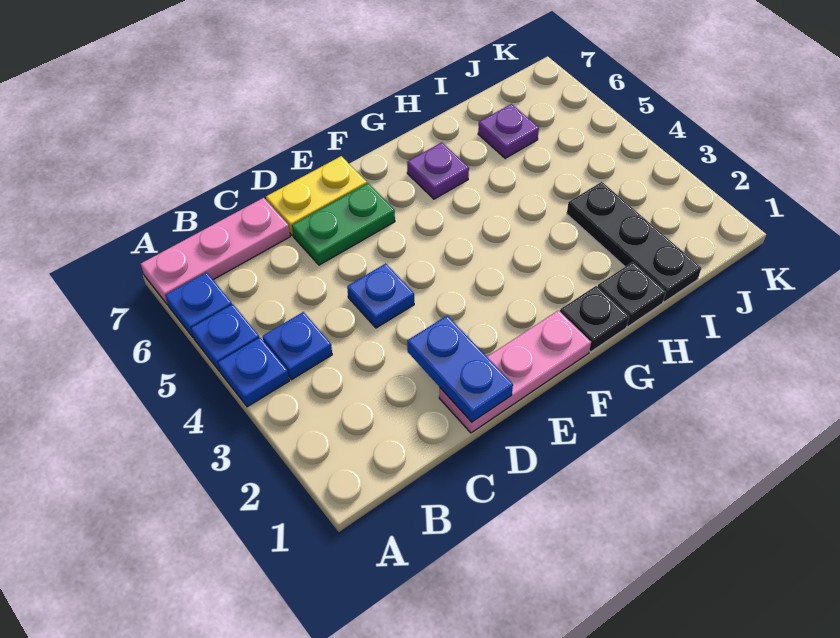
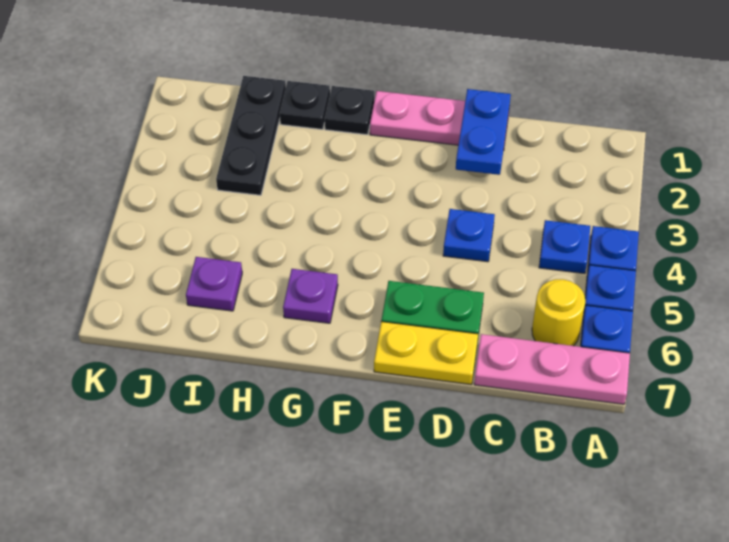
none -> yellow round brick B6 level 1

